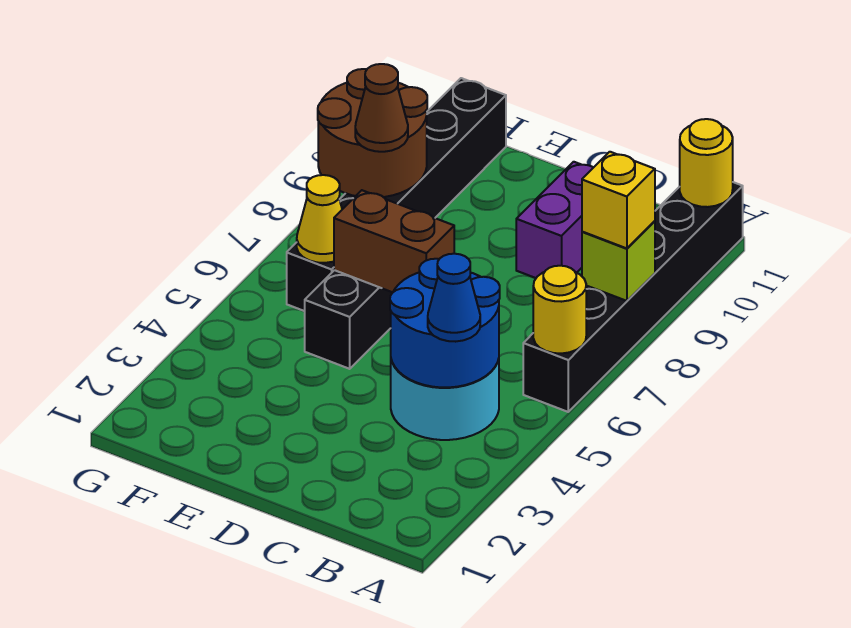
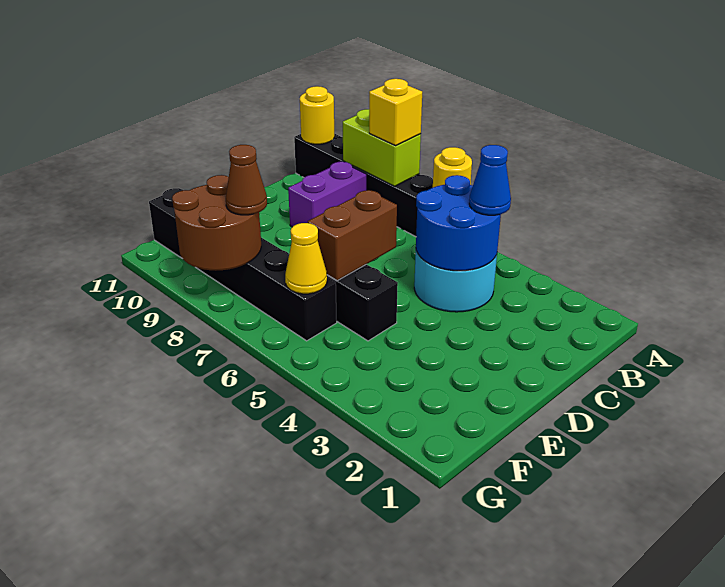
lime brick A8 level 2 -> lime brick A8:A9 level 2
purple brick C9:C10 level 1 -> purple brick B9:C9 level 1

